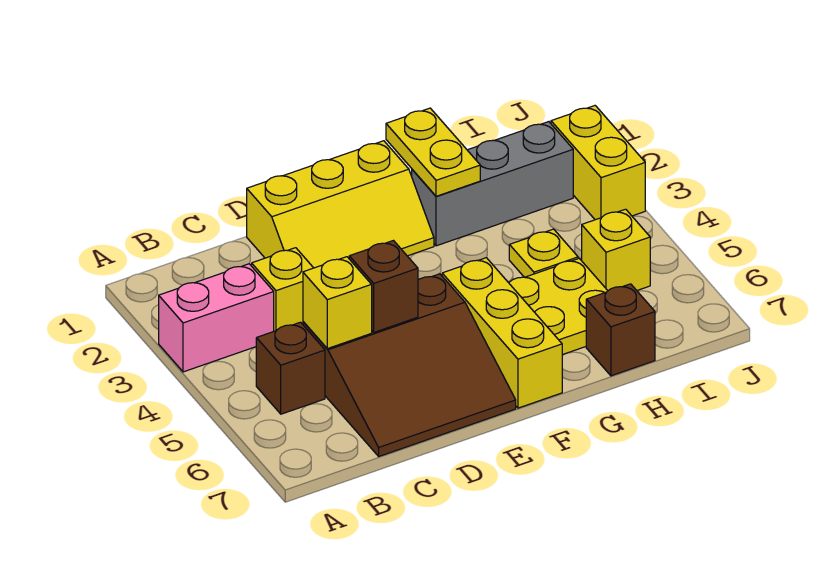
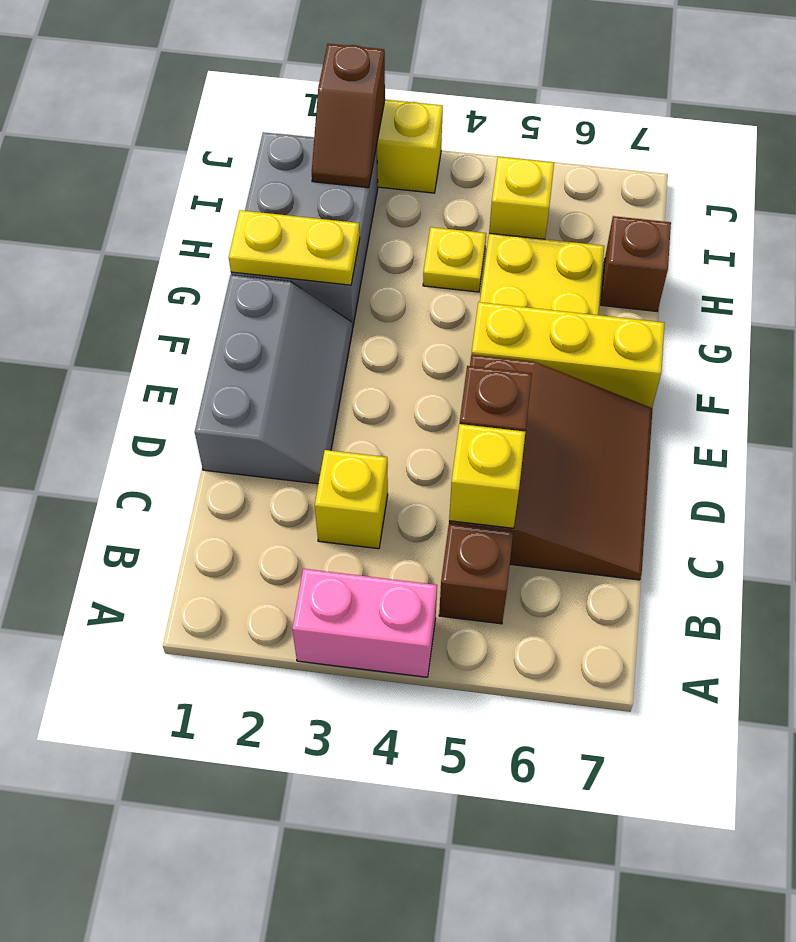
pink brick A3:B3 level 1 -> pink brick A3:A4 level 1
yellow slope D1:F2 level 1 top 1 -> grey slope D1:F2 level 1 top 1
grey brick G2:I2 level 1 -> grey brick G1:I2 level 1
none -> brown slope I2:J2 level 2 top J

